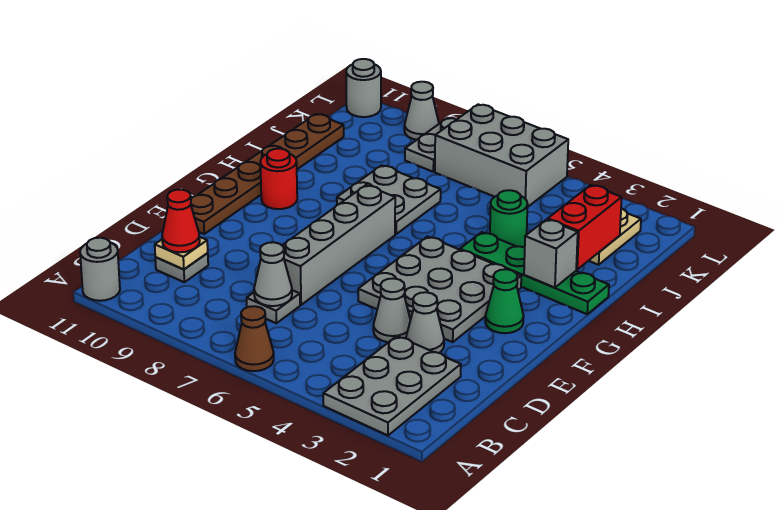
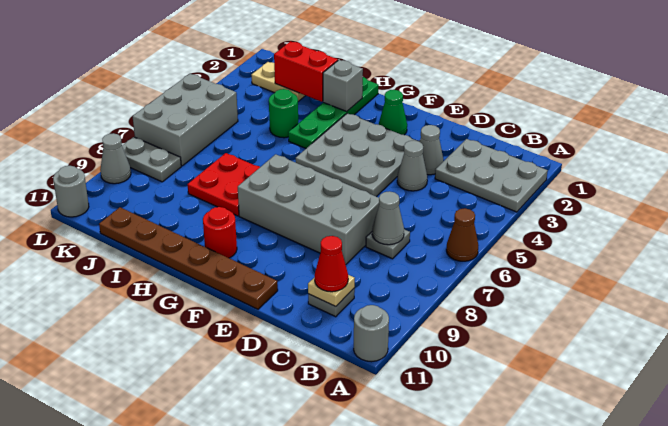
grey brick D7:G7 level 1 -> grey brick D7:G8 level 1
grey plate H7:I8 level 1 -> red plate H7:I8 level 1

